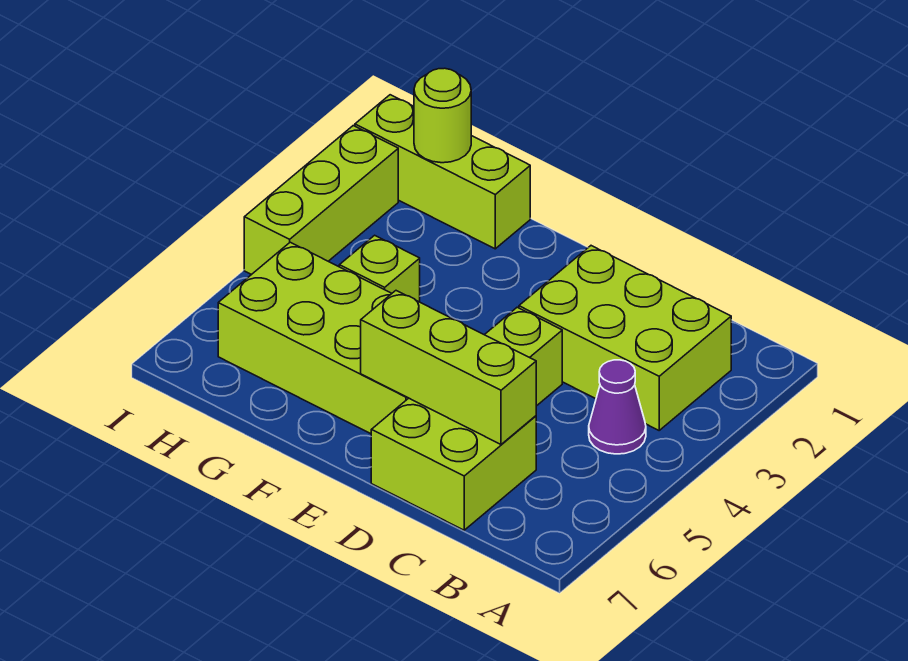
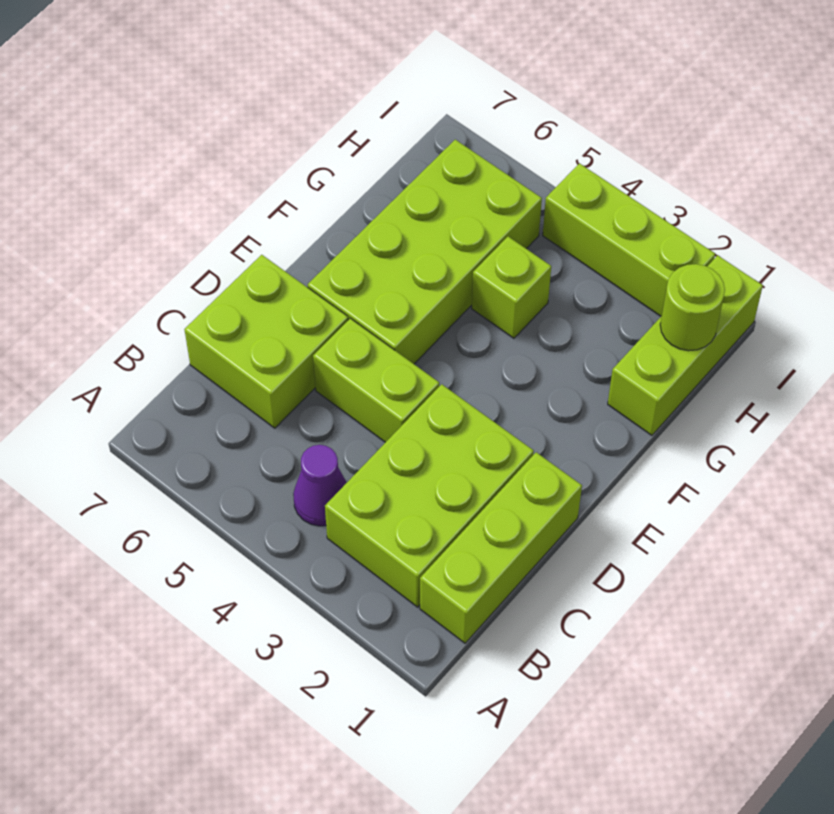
lime brick C6:E6 level 2 -> lime brick B1:D1 level 1

